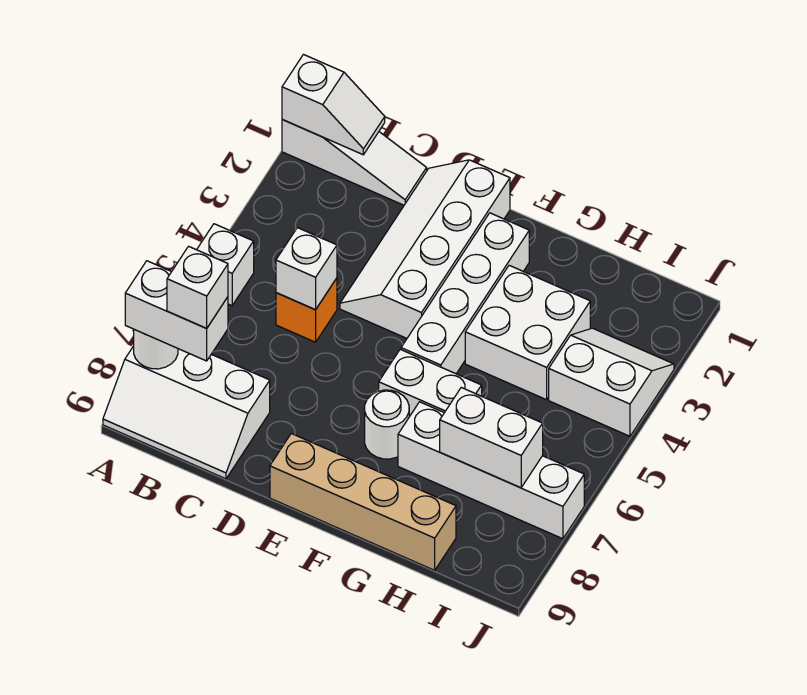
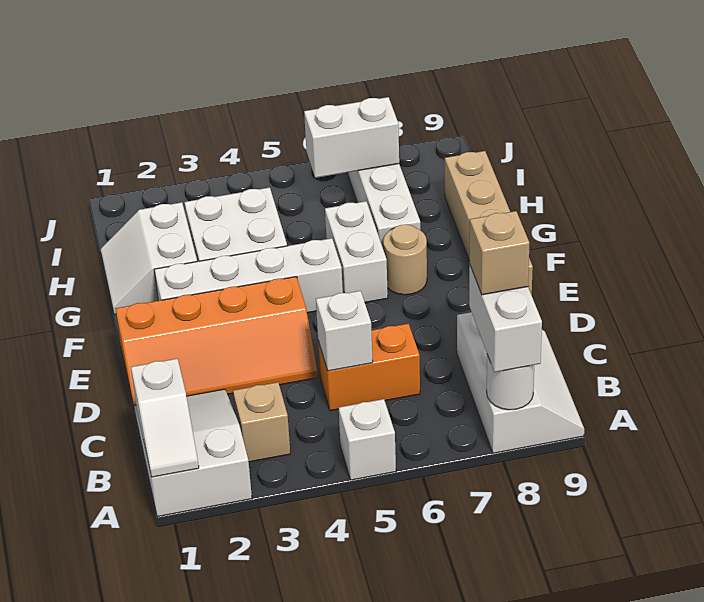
white slope A1:C1 level 1 top A -> white slope A1:C2 level 1 top A
white slope A1:B1 level 2 top A -> white slope A1:B1 level 2 top B
none -> tan brick B3 level 1
white brick B8 level 4 -> tan brick B8 level 4
orange brick C5 level 1 -> orange brick C5:C6 level 1
white slope D1:E4 level 1 top E -> orange slope D1:E4 level 1 top E
white round brick F7 level 1 -> tan round brick F7 level 1
white brick H7:I7 level 2 -> white brick I6:I7 level 2
white slope I3:J4 level 1 top 4 -> white slope G1:H2 level 1 top 2

